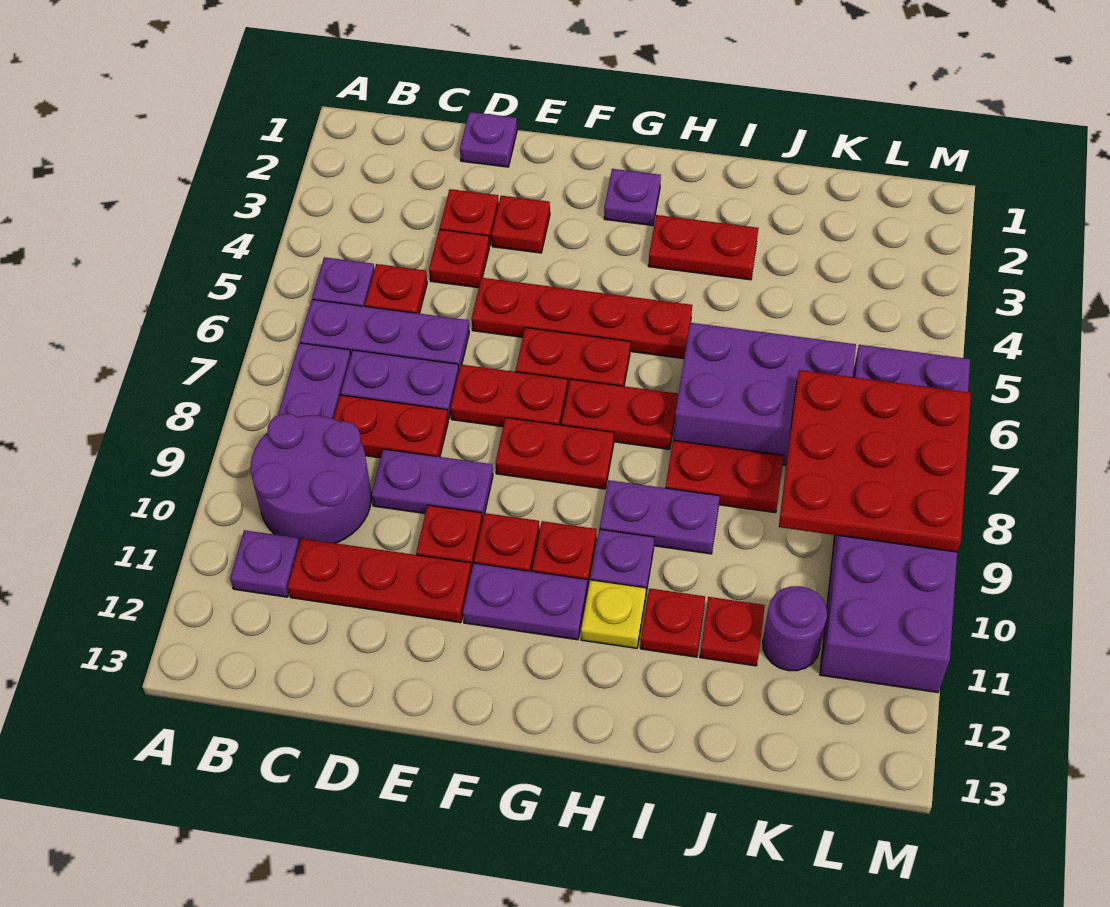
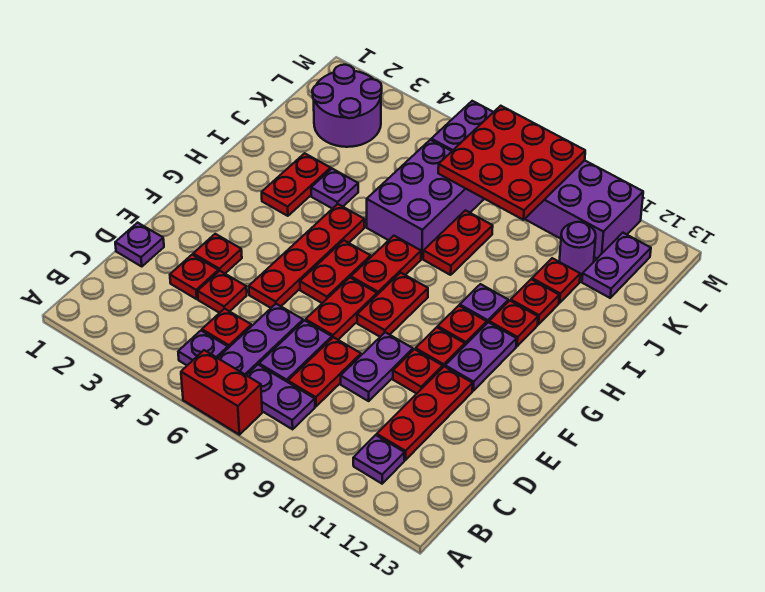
none -> red brick A6:A7 level 1
purple round brick B9:C10 level 1 -> purple round brick K2:L3 level 1
purple plate G2 level 1 -> purple plate I4 level 1
purple plate H9:I9 level 1 -> purple plate K12:L12 level 1
yellow plate H11 level 1 -> red plate H11 level 1

